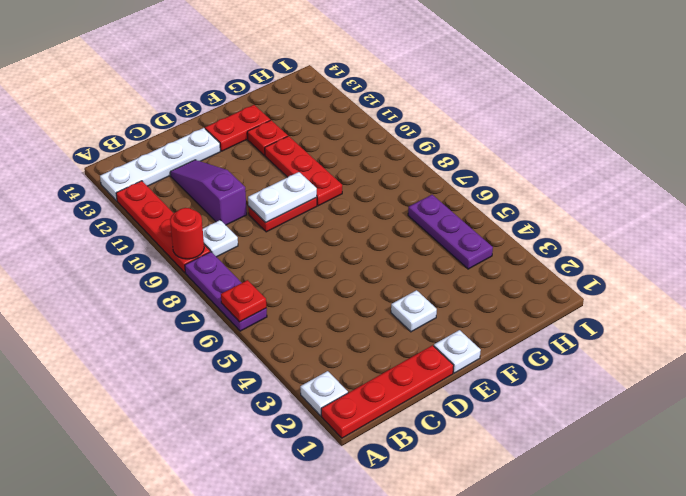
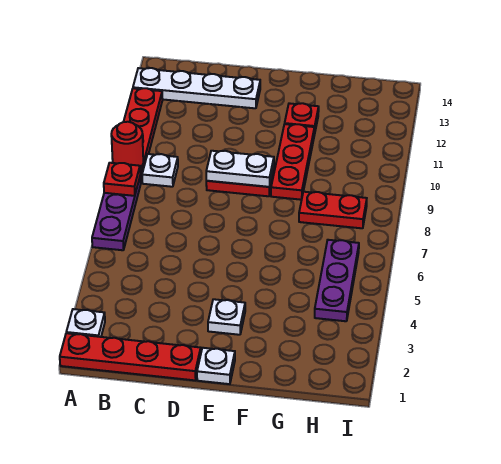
red plate A6 level 2 -> red plate A8 level 2
purple slope C10:C12 level 1 top 10 -> none
red plate E13:F13 level 1 -> red plate G8:H8 level 1

